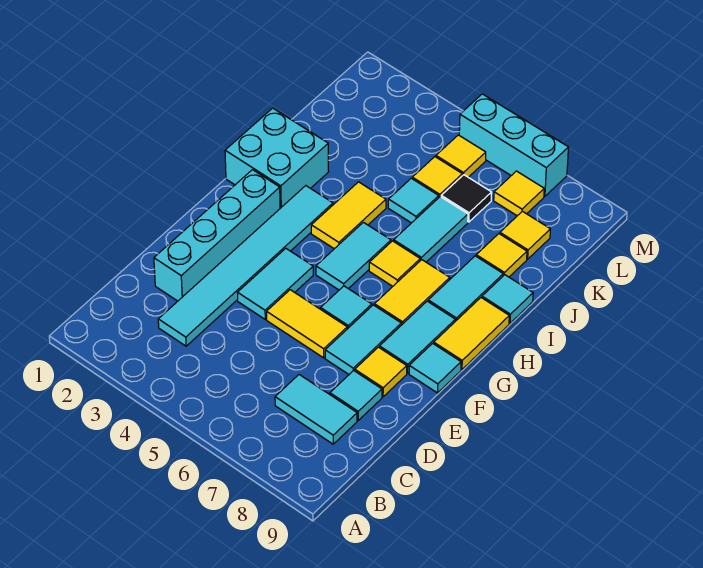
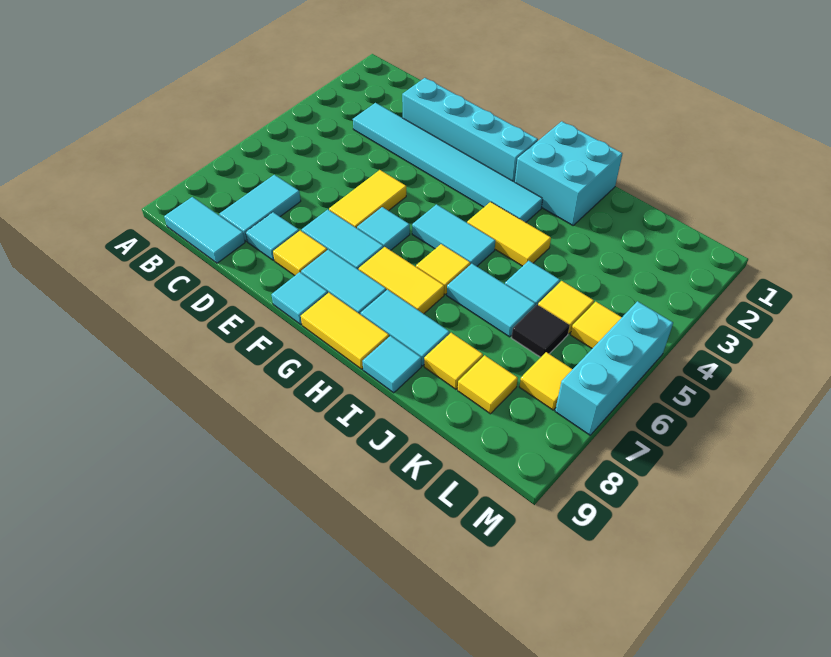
cyan tile E4:F4 level 1 -> cyan tile B9:C9 level 1

